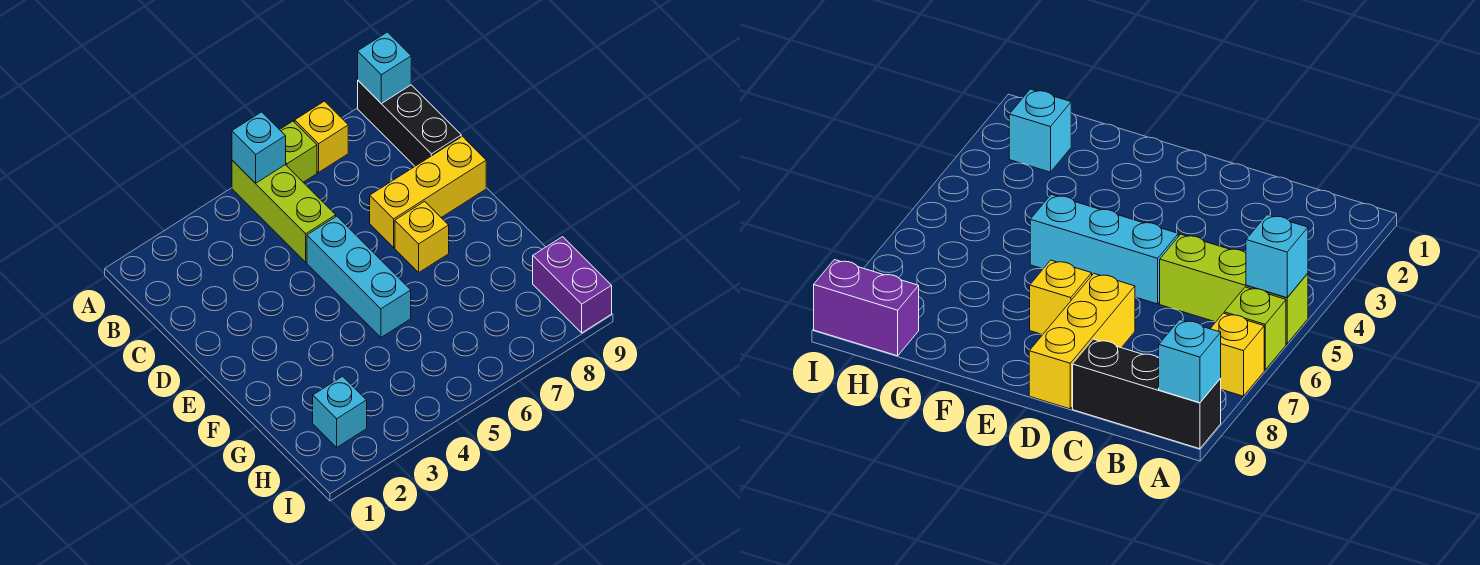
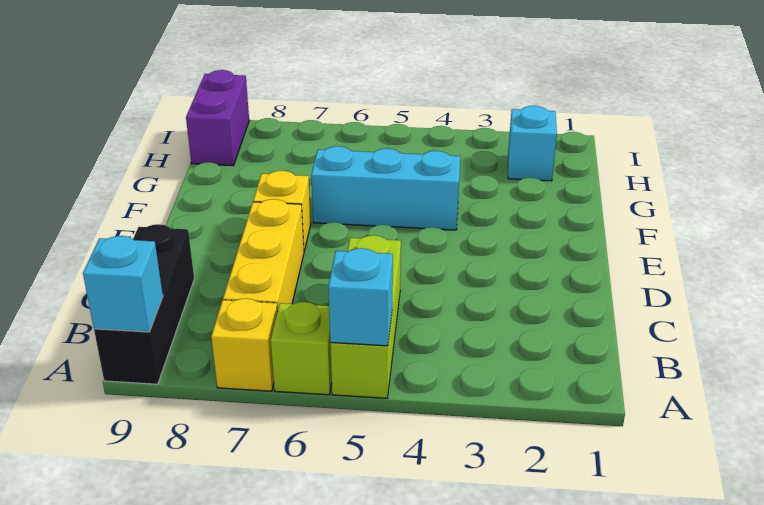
cyan brick D5:F5 level 1 -> cyan brick F4:F6 level 1
yellow brick D7:D9 level 1 -> yellow brick B7:D7 level 1

